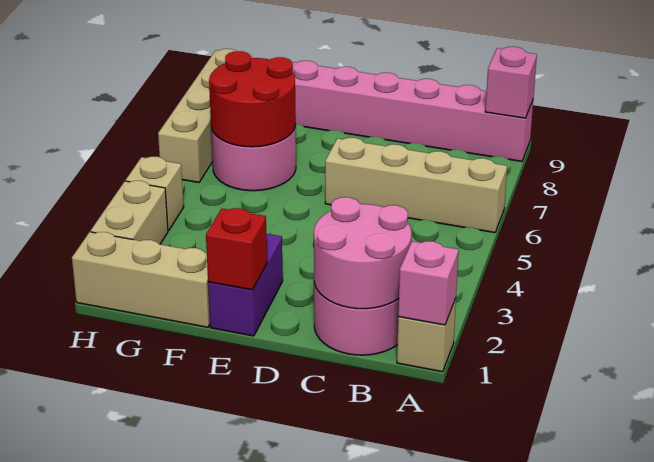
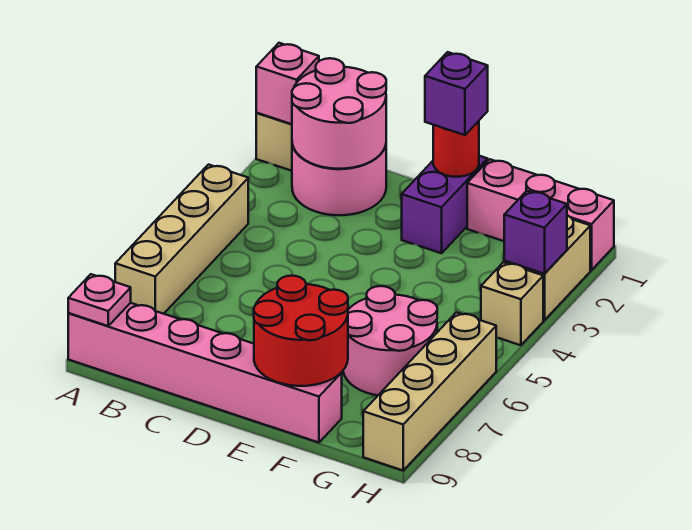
tan brick A6:D6 level 1 -> tan brick A4:A7 level 1
pink brick A9 level 2 -> pink plate A9 level 2
red brick E1 level 2 -> red round brick E1 level 2
none -> purple brick E1 level 3
tan brick F1:H1 level 1 -> pink brick F1:H1 level 1
red round brick F6:G7 level 2 -> red round brick E8:F9 level 2
none -> purple brick H3 level 2

